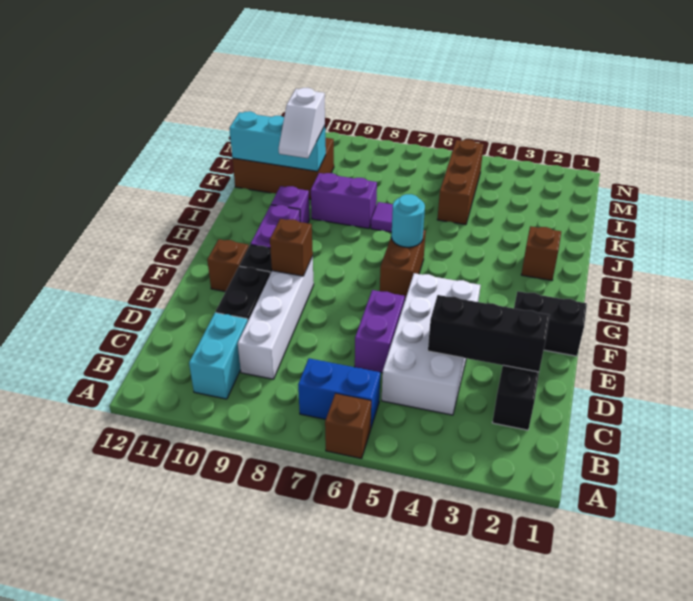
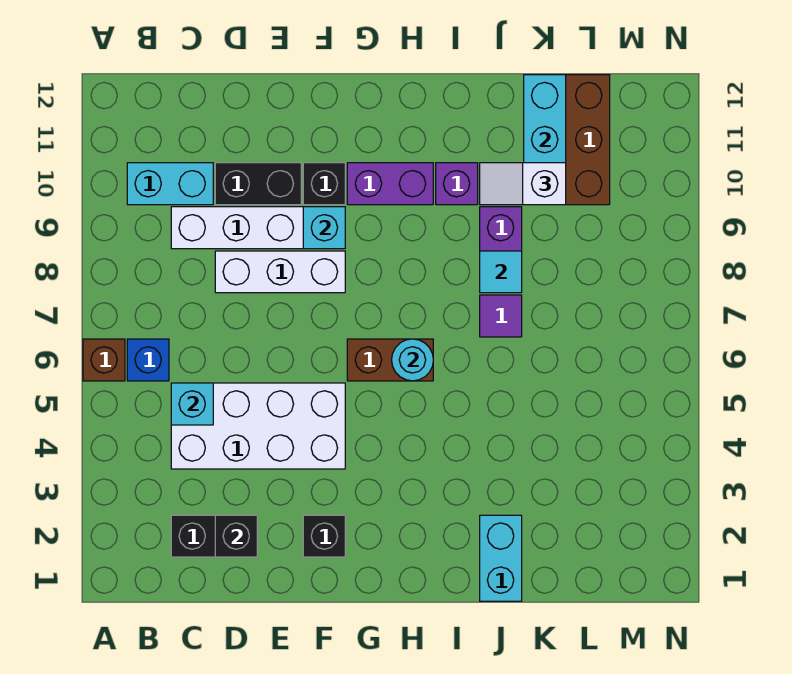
blue brick B6:B7 level 1 -> blue brick B6 level 1
none -> cyan brick C5 level 2
black brick D2:D4 level 2 -> black brick D2 level 2
purple brick D6:E6 level 1 -> none
none -> white brick D8:F8 level 1
black brick F1:F2 level 1 -> black brick F2 level 1
brown brick F9 level 2 -> cyan brick F9 level 2
brown brick F11 level 1 -> none
brown brick I2 level 1 -> none
none -> cyan brick J1:J2 level 1
none -> cyan tile J8 level 2
brown brick K5:M5 level 1 -> none

